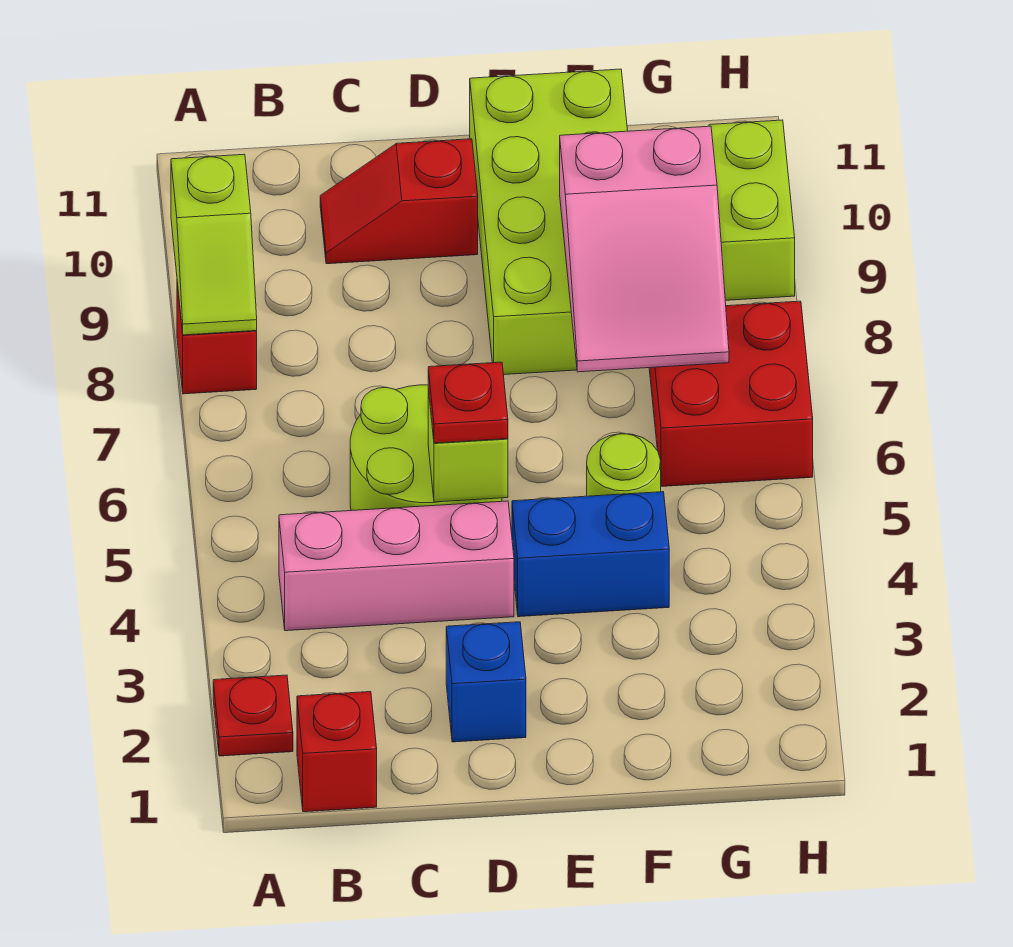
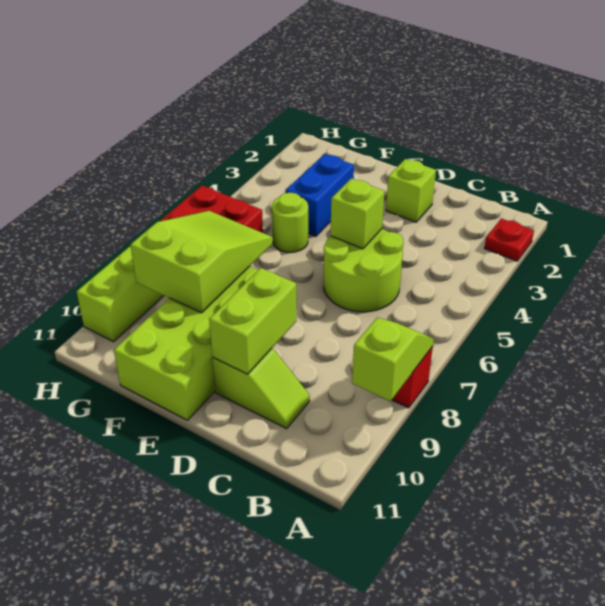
red brick B1 level 1 -> none
pink brick B4:D4 level 1 -> none
red slope C10:D10 level 1 top D -> lime slope C10:D10 level 1 top D
blue brick D2 level 1 -> lime brick D2 level 1
red plate D5 level 3 -> none
none -> lime brick D9:D10 level 2
blue brick E4:F4 level 1 -> blue brick F3:F4 level 1
pink slope F7:G9 level 2 top 9 -> lime slope F7:G9 level 2 top 9

